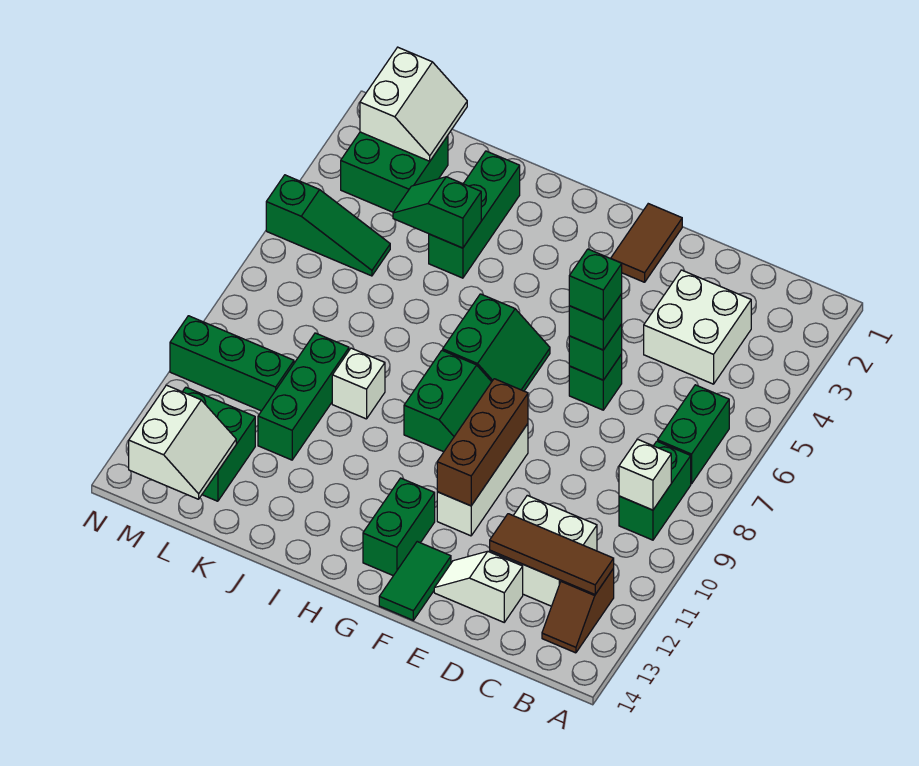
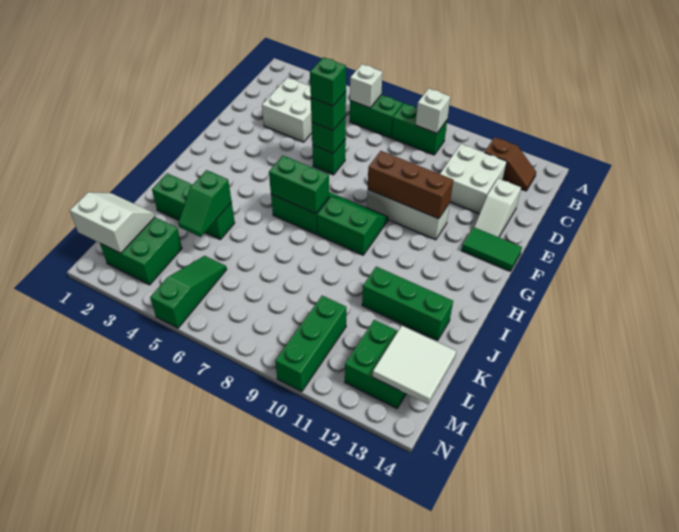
brown tile B12:D12 level 2 -> none
brown tile F1:F2 level 1 -> none
green brick G12:G13 level 1 -> green brick H6:H7 level 2
white brick J9 level 1 -> white brick B6 level 2
green brick K9:K11 level 1 -> green brick J11:J13 level 1
white slope L13:M14 level 2 top M -> white tile L13:M14 level 2

